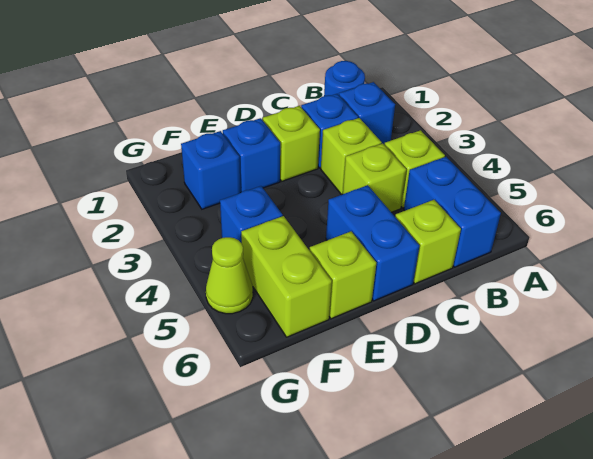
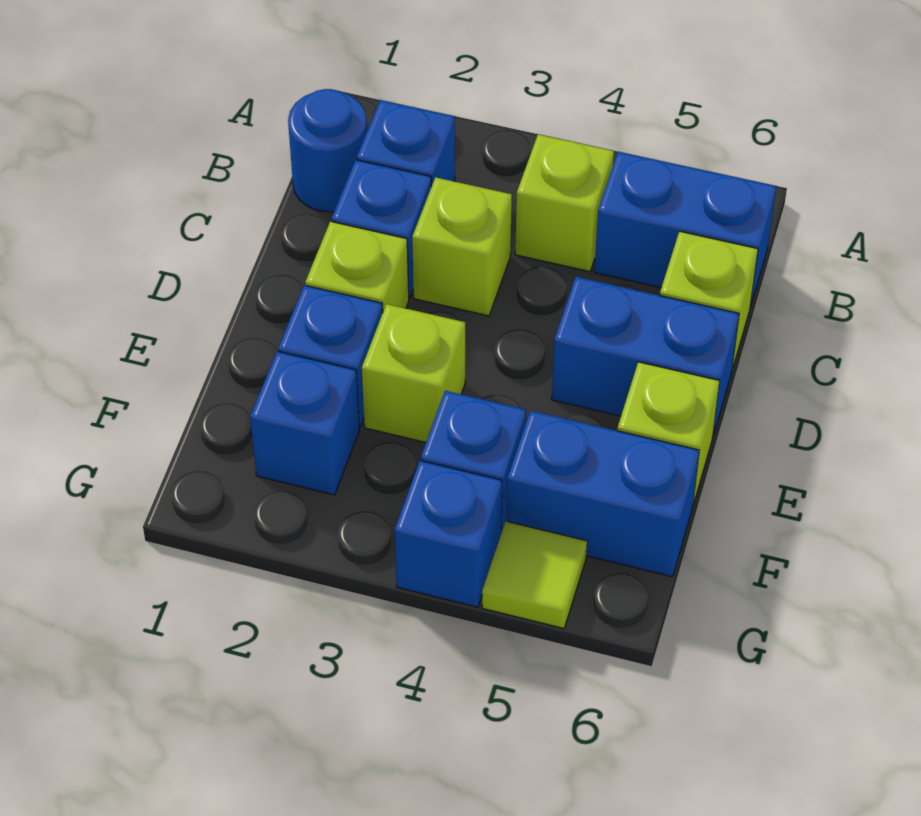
lime brick C4 level 1 -> lime brick E3 level 1
lime brick F5:F6 level 1 -> blue brick F5:F6 level 1
none -> blue brick G4 level 1
lime cone G5 level 1 -> lime tile G5 level 1

